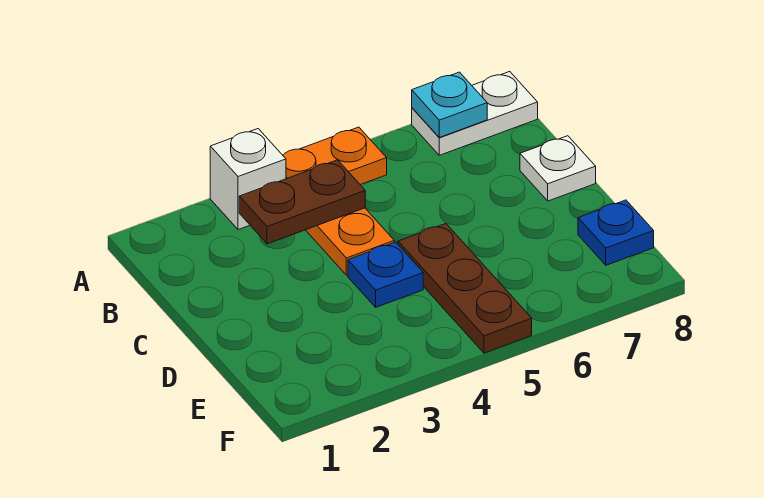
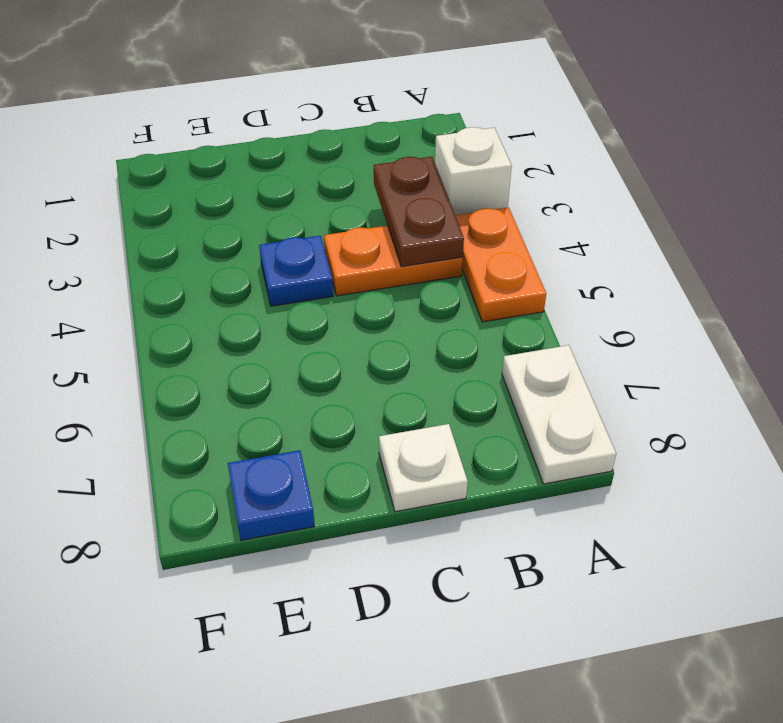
cyan plate A7 level 2 -> none
brown plate D5:F5 level 1 -> none

